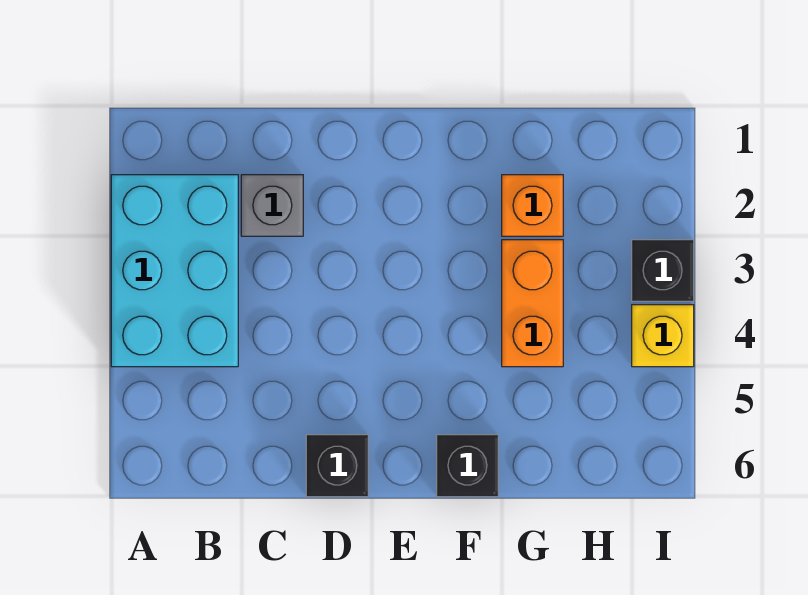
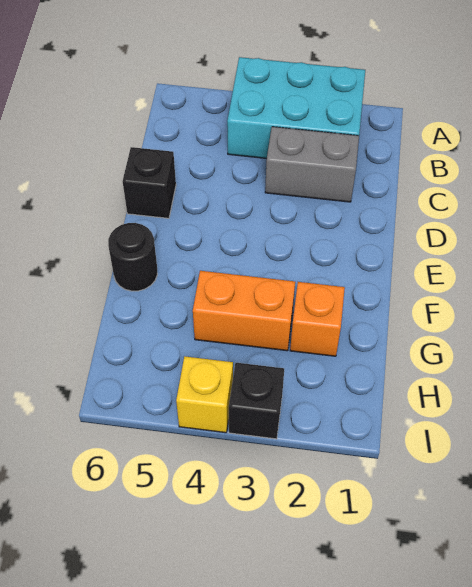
grey brick C2 level 1 -> grey brick C2:C3 level 1
black brick F6 level 1 -> black round brick F6 level 1

